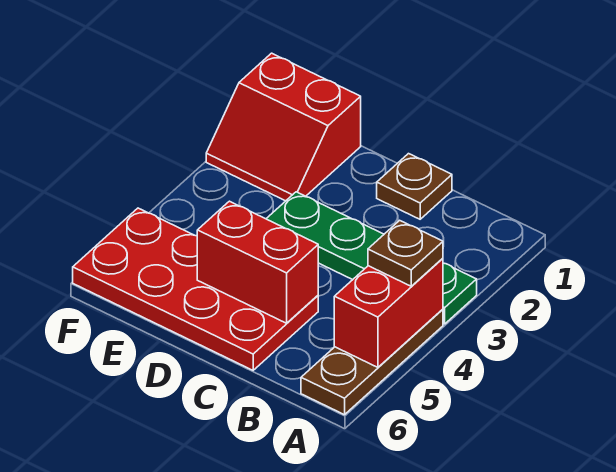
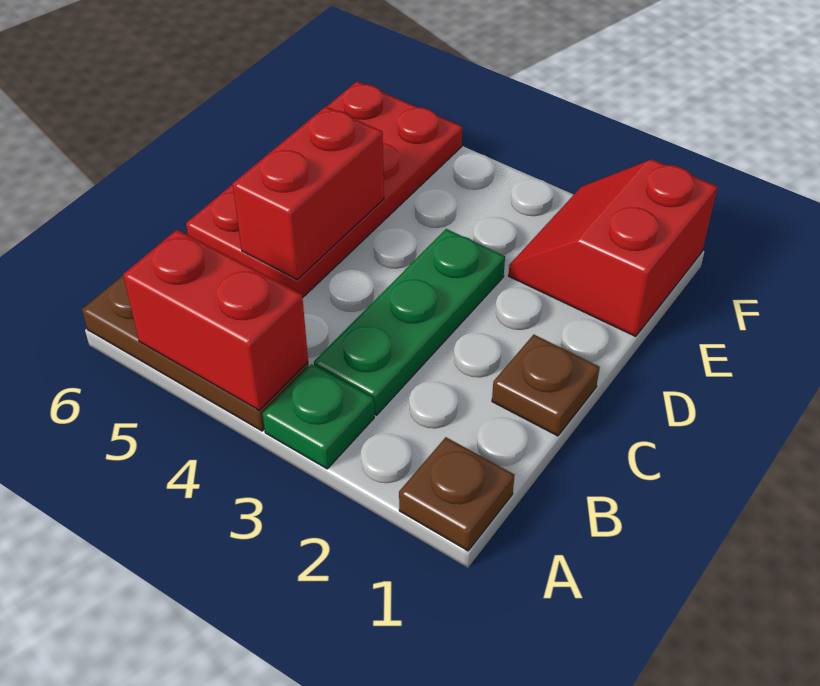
brown plate A4 level 3 -> brown plate A1 level 1

